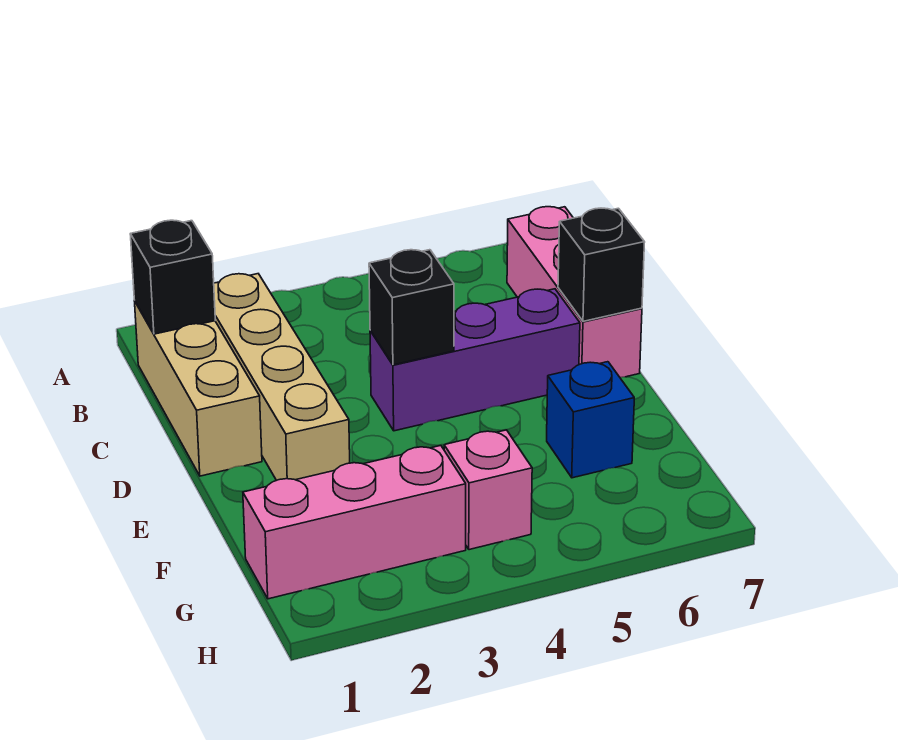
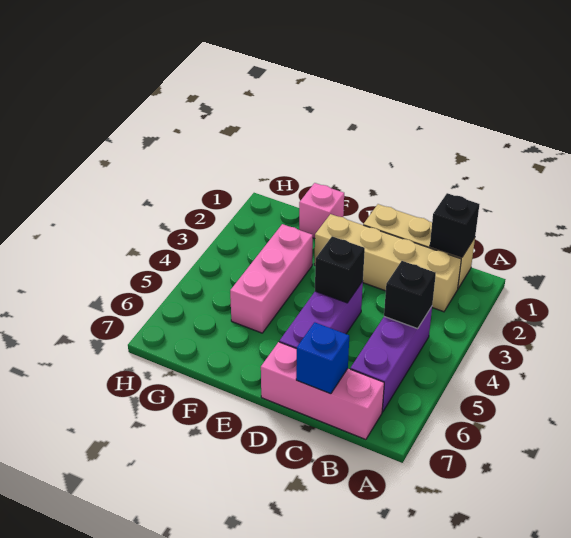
none -> purple brick B4:B6 level 1
black brick D7 level 2 -> black brick B4 level 2
blue brick F6 level 1 -> blue brick C7 level 2
pink brick G1:G3 level 1 -> pink brick F3:F5 level 1
pink brick G4 level 1 -> pink brick F1 level 1

